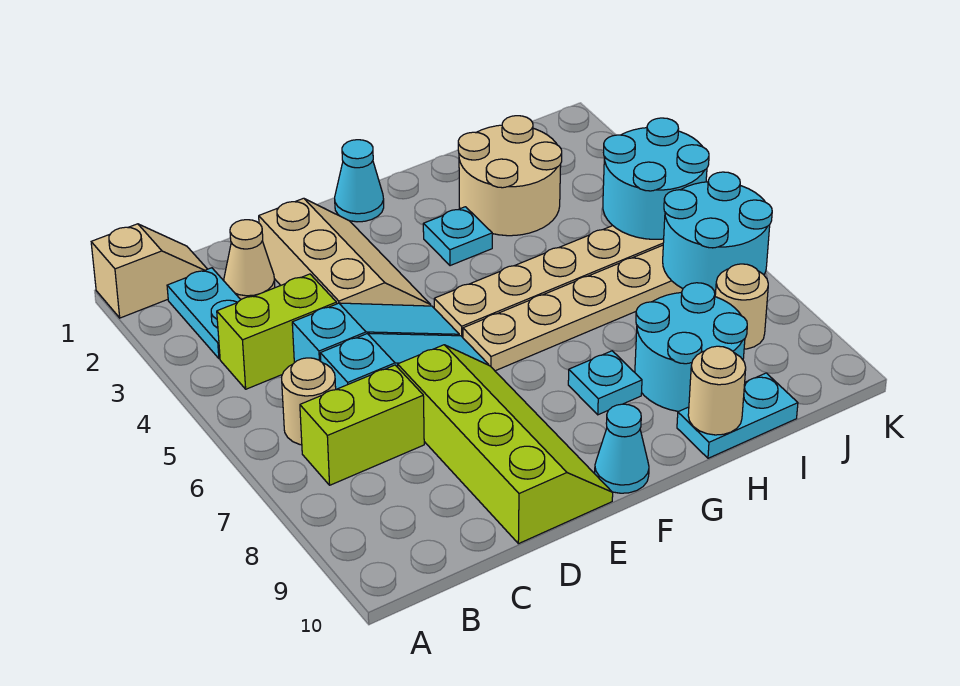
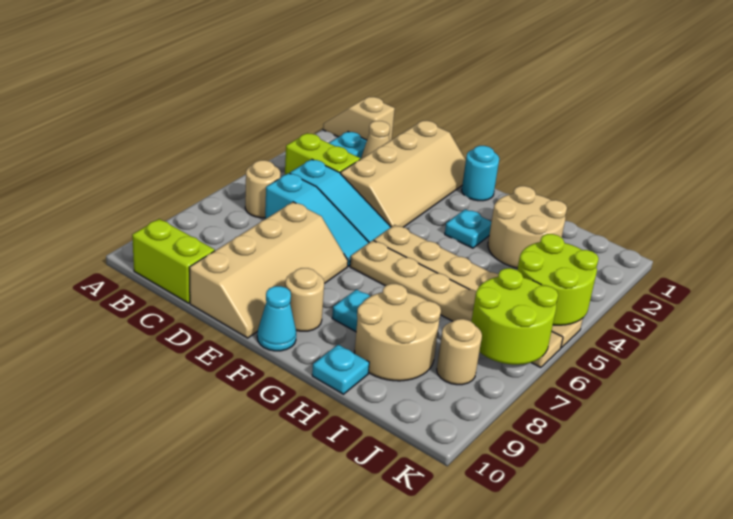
tan slope A1:B1 level 1 top A -> tan slope A1:B1 level 1 top B
lime brick B7:C7 level 1 -> lime brick B10:C10 level 1
tan slope D2:E4 level 1 top D -> tan slope D1:E4 level 1 top D
lime slope D7:E10 level 1 top D -> tan slope D7:E10 level 1 top D
cyan cone F1 level 1 -> cyan round brick F1 level 1
cyan round brick H8:I9 level 1 -> tan round brick H8:I9 level 1
cyan plate H10:I10 level 1 -> cyan plate H10 level 1
tan round brick H10 level 2 -> tan round brick F9 level 1
cyan round brick J4:K5 level 2 -> lime round brick J4:K5 level 2
cyan round brick J6:K7 level 2 -> lime round brick J6:K7 level 2

